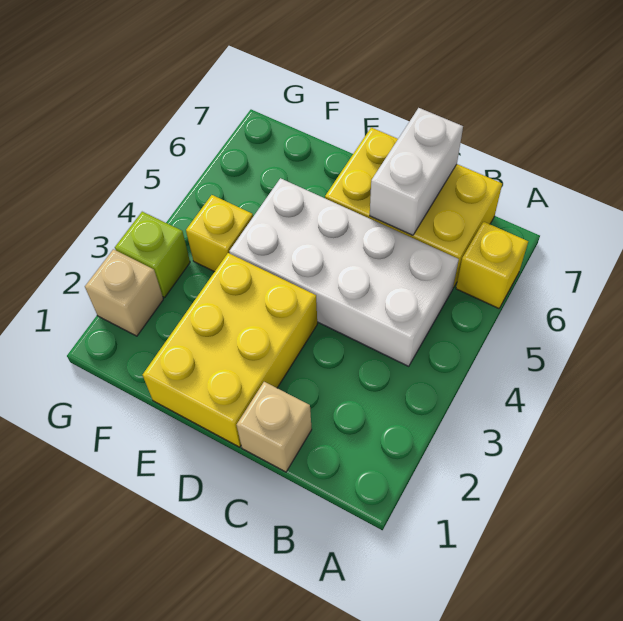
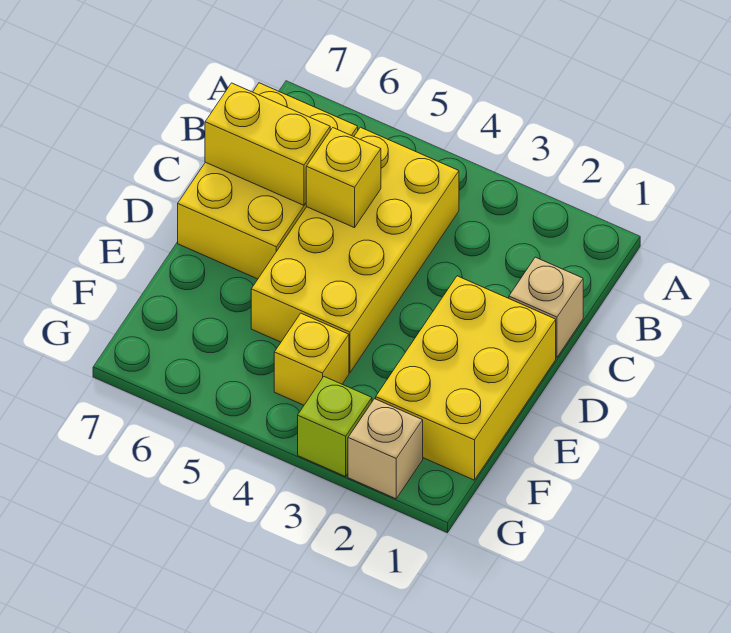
yellow brick A6 level 1 -> yellow brick C5 level 2
white brick B4:E5 level 1 -> yellow brick B4:E5 level 1
white brick C6:C7 level 2 -> yellow brick C6:C7 level 2
yellow brick D1:E3 level 1 -> yellow brick D1:F2 level 1

